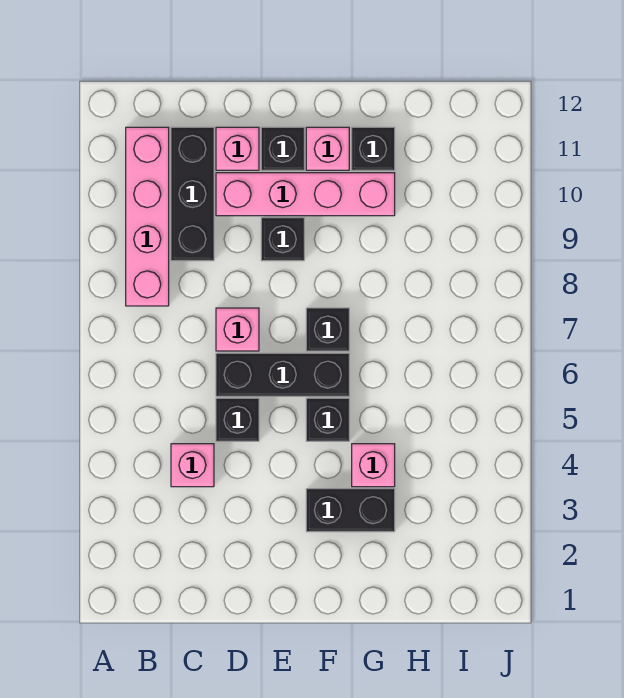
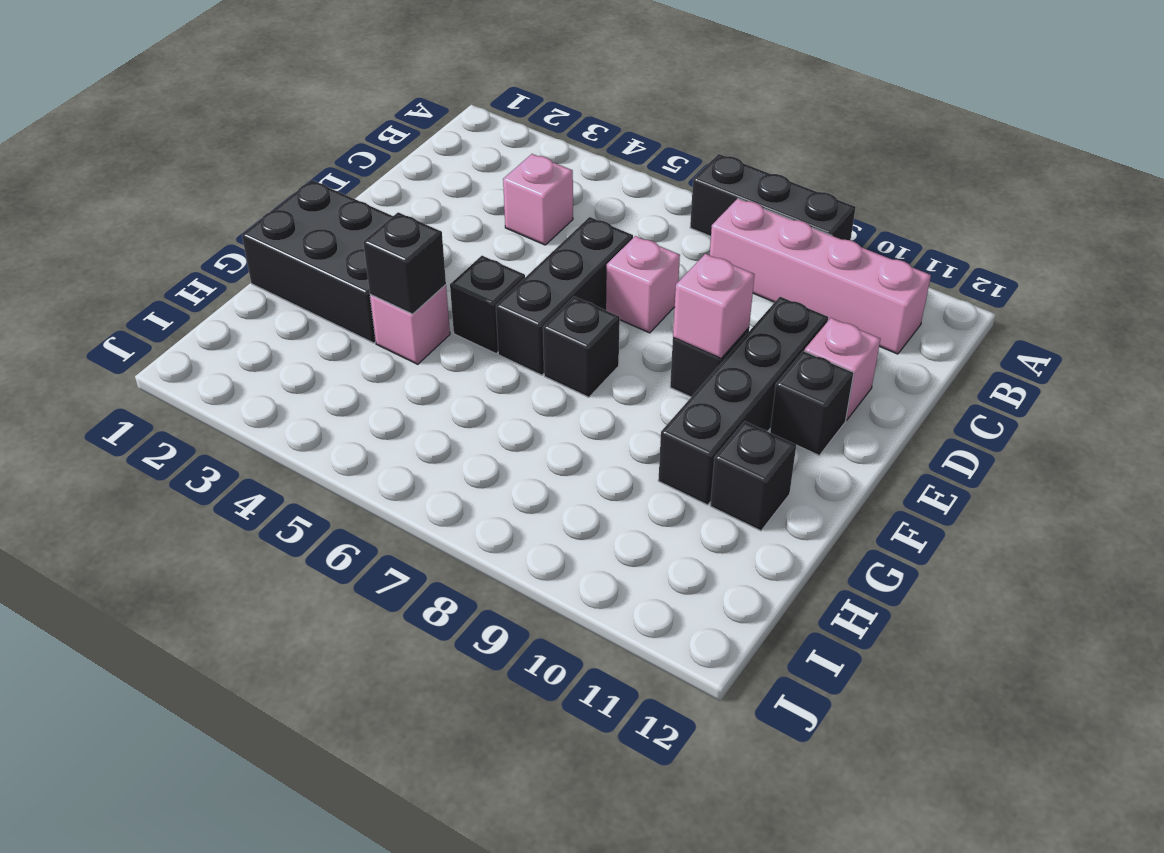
black brick C9:C11 level 1 -> black brick A7:A9 level 1
black brick D5 level 1 -> black brick G4 level 2
pink brick D10:G10 level 1 -> black brick D10:G10 level 1
black brick F3:G3 level 1 -> black brick F1:G3 level 1
pink brick F11 level 1 -> pink brick E9 level 2

